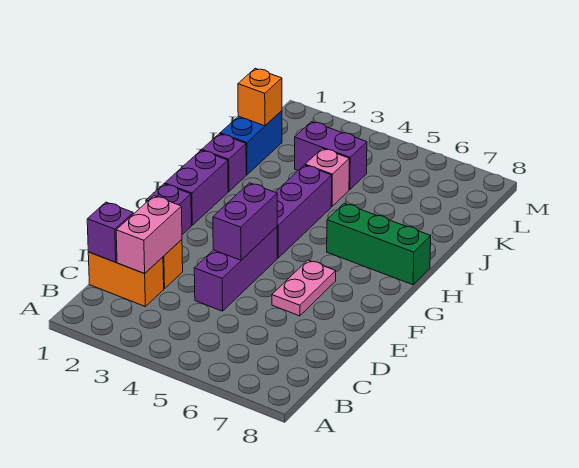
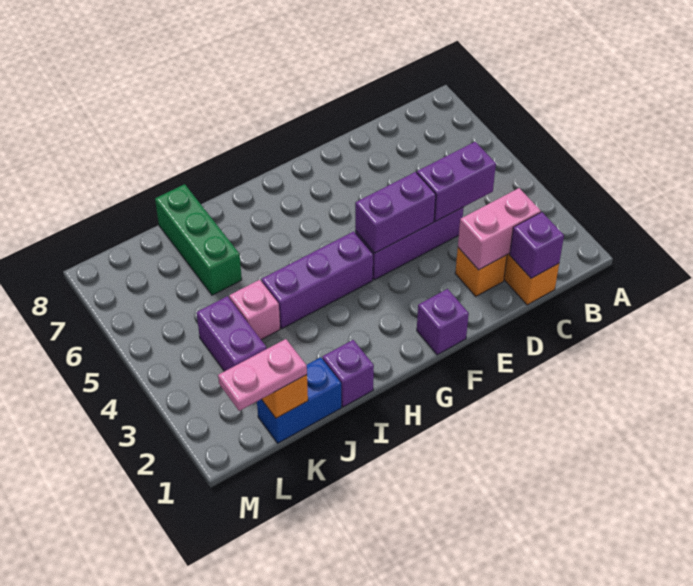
pink plate E6:F6 level 1 -> pink plate K1:L1 level 3
purple brick G1:H1 level 1 -> purple brick C4:D4 level 2
green brick H6:H8 level 1 -> green brick J6:J8 level 1

